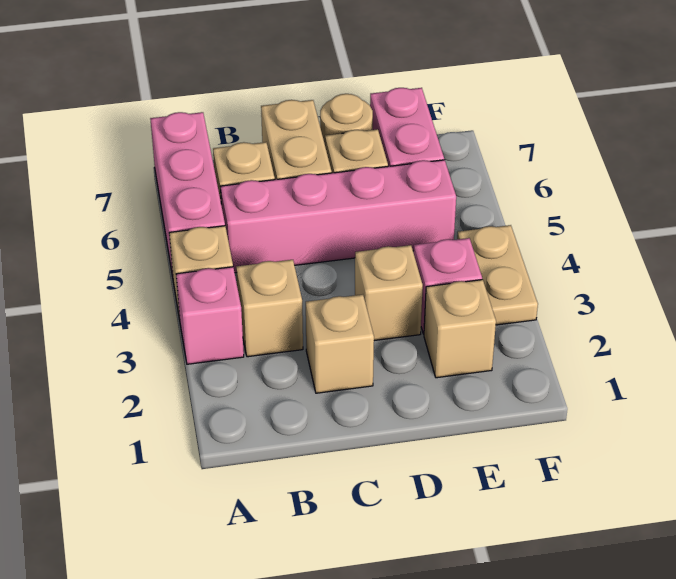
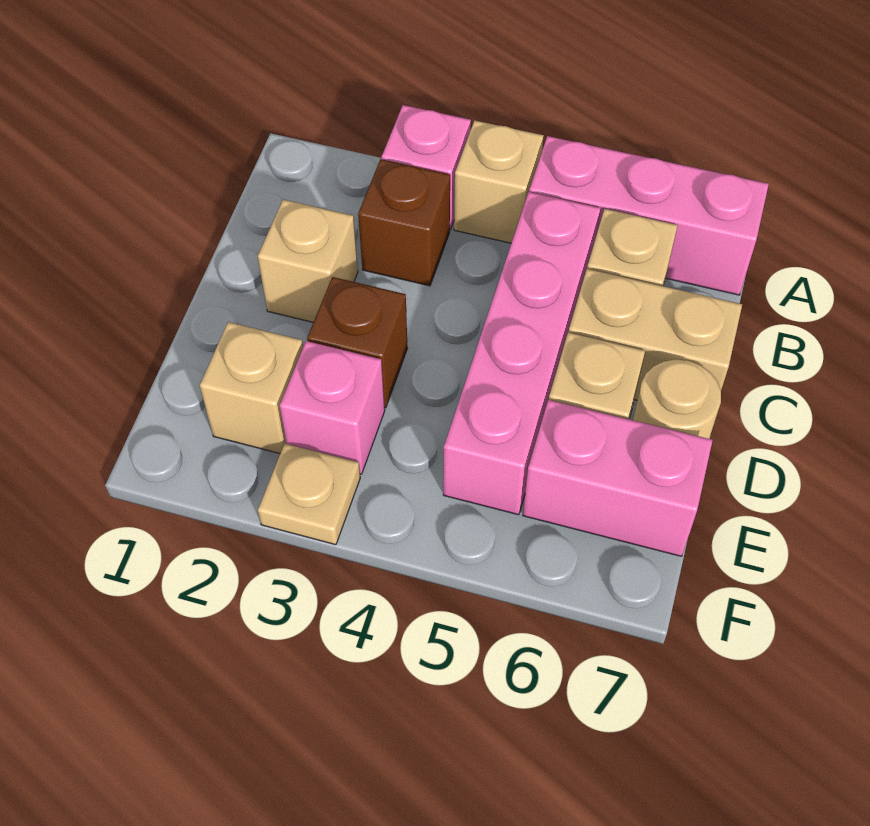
tan brick B3 level 1 -> brown brick B3 level 1
tan brick D3 level 1 -> brown brick D3 level 1
tan plate F3:F4 level 1 -> tan plate F3 level 1

